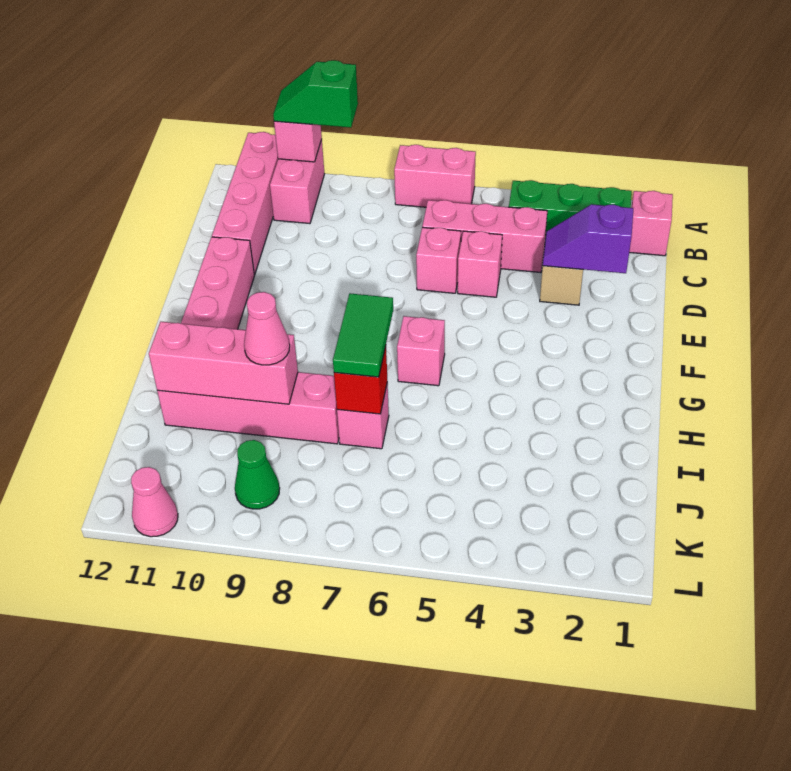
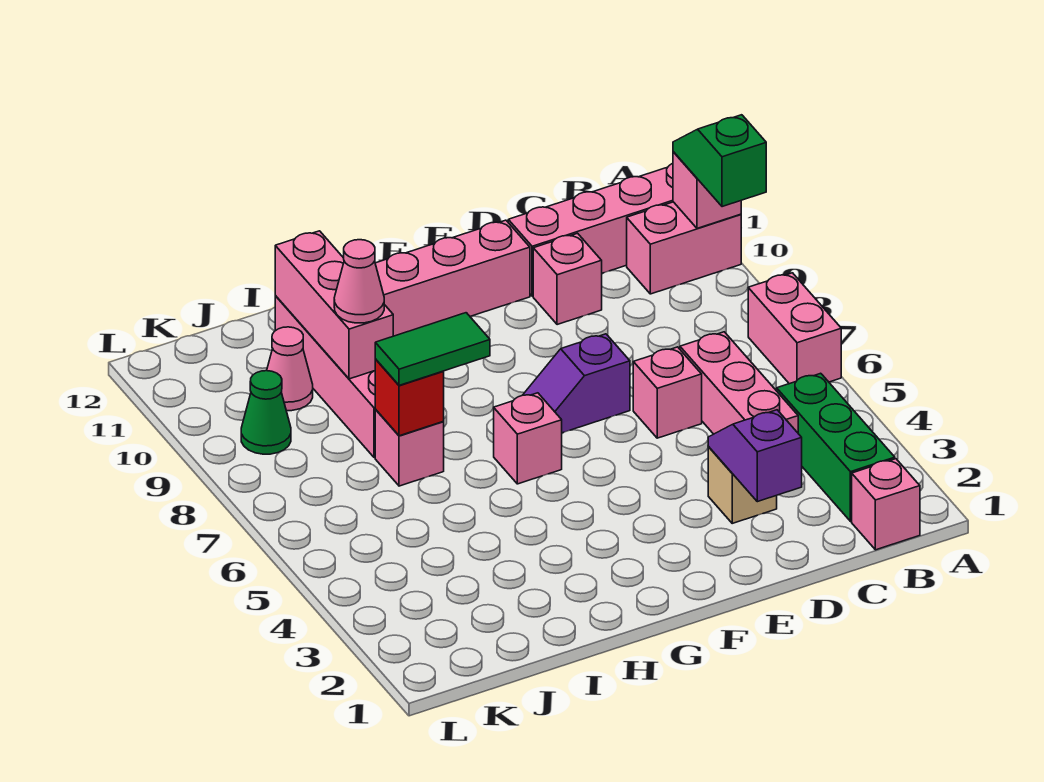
pink brick D5 level 1 -> pink brick D10 level 1
none -> purple slope E7:F7 level 1 top E
pink cone L11 level 1 -> pink cone J10 level 1

